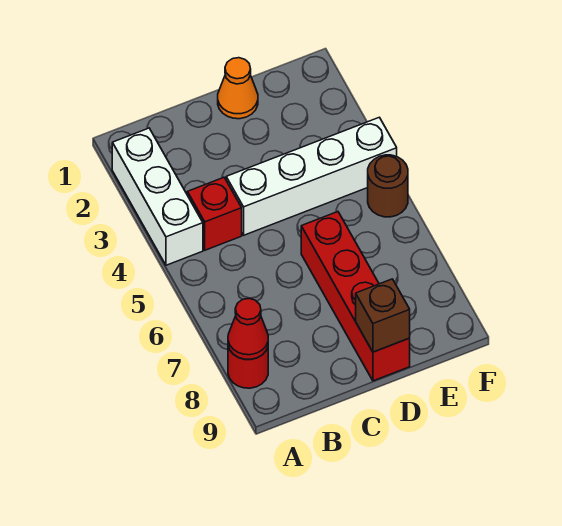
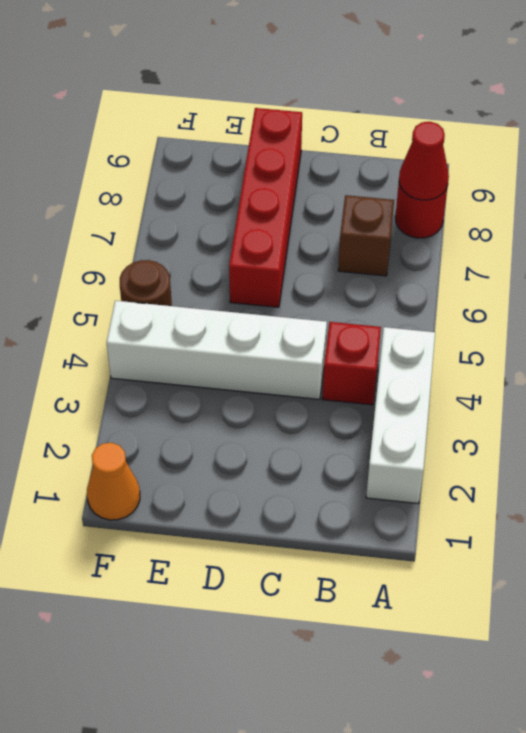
orange cone D1 level 1 -> orange cone F1 level 1
brown brick D9 level 2 -> brown brick B7 level 1

